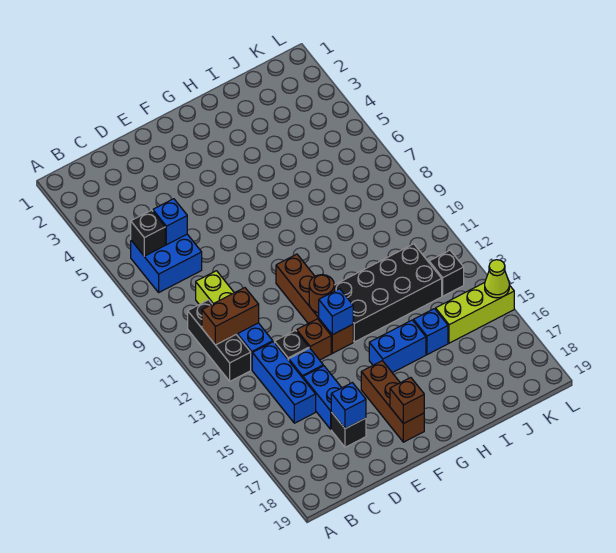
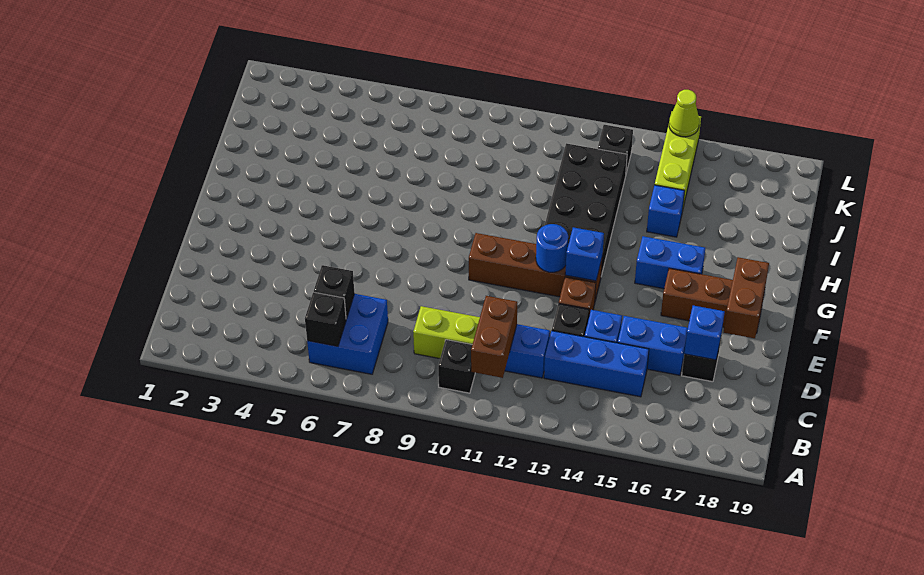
black brick B10:B12 level 1 -> black brick B10 level 1
blue brick C6 level 2 -> black brick C6 level 2
brown round brick F12 level 2 -> blue round brick F12 level 2
brown brick F18 level 2 -> brown brick E18:F18 level 2
blue brick G15:H15 level 1 -> blue brick G15:G16 level 1

